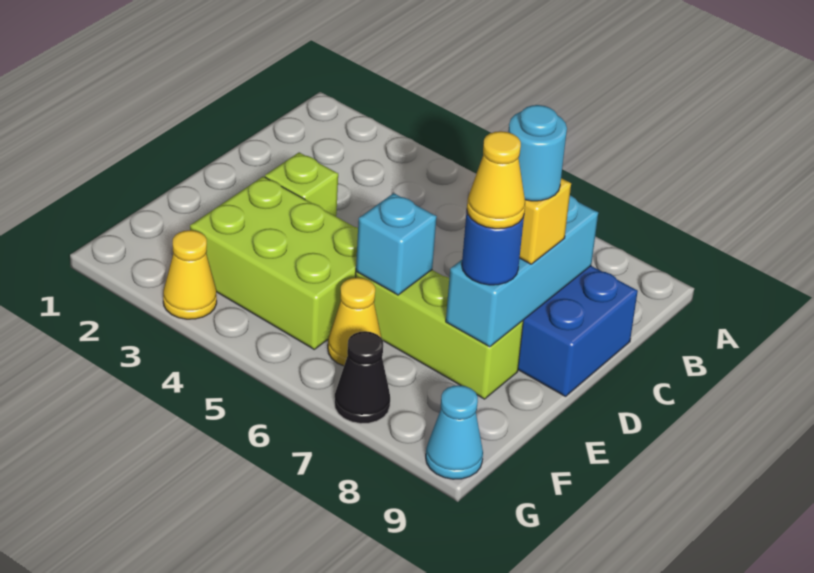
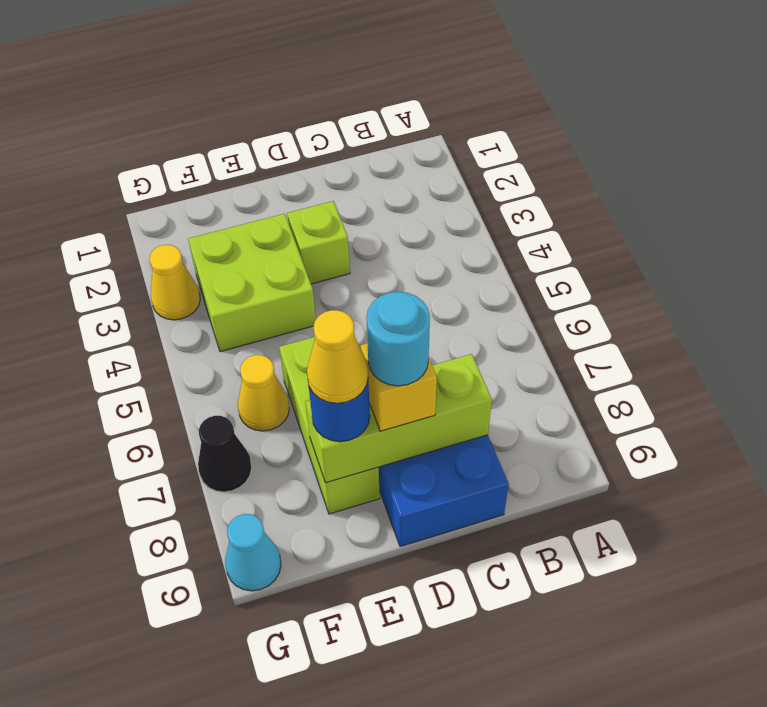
cyan brick C8:E8 level 2 -> lime brick C8:E8 level 2
lime brick E3:F5 level 1 -> lime brick E3:F4 level 1
cyan brick E6 level 2 -> none

